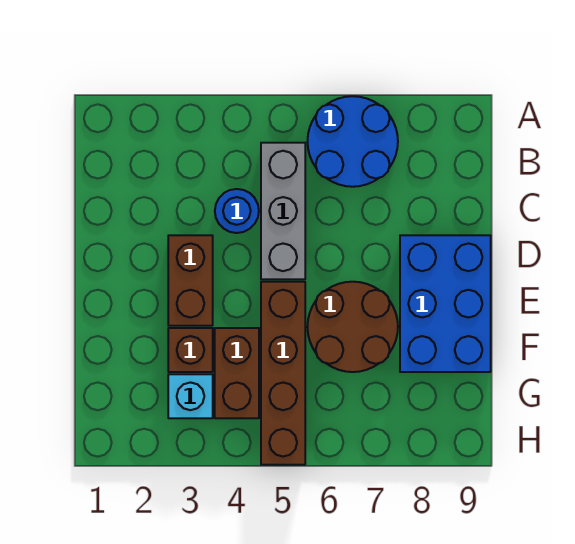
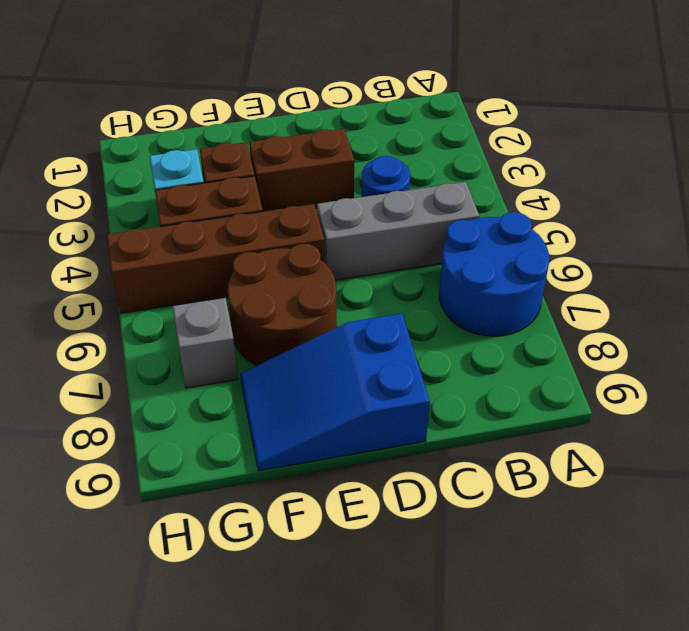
blue brick D8:F9 level 1 -> blue slope D8:F9 level 1 top D
none -> grey brick G7 level 1

